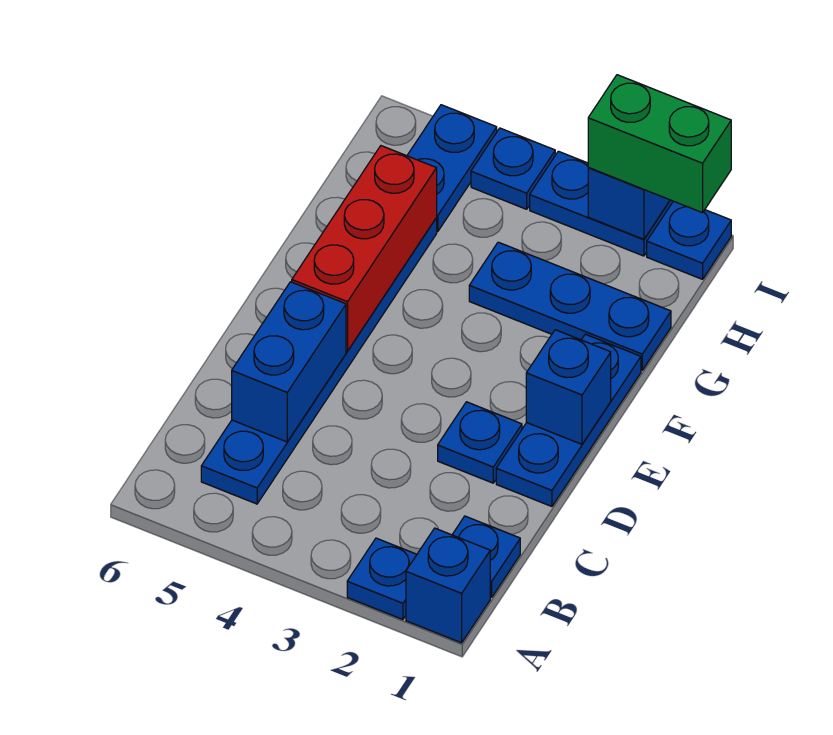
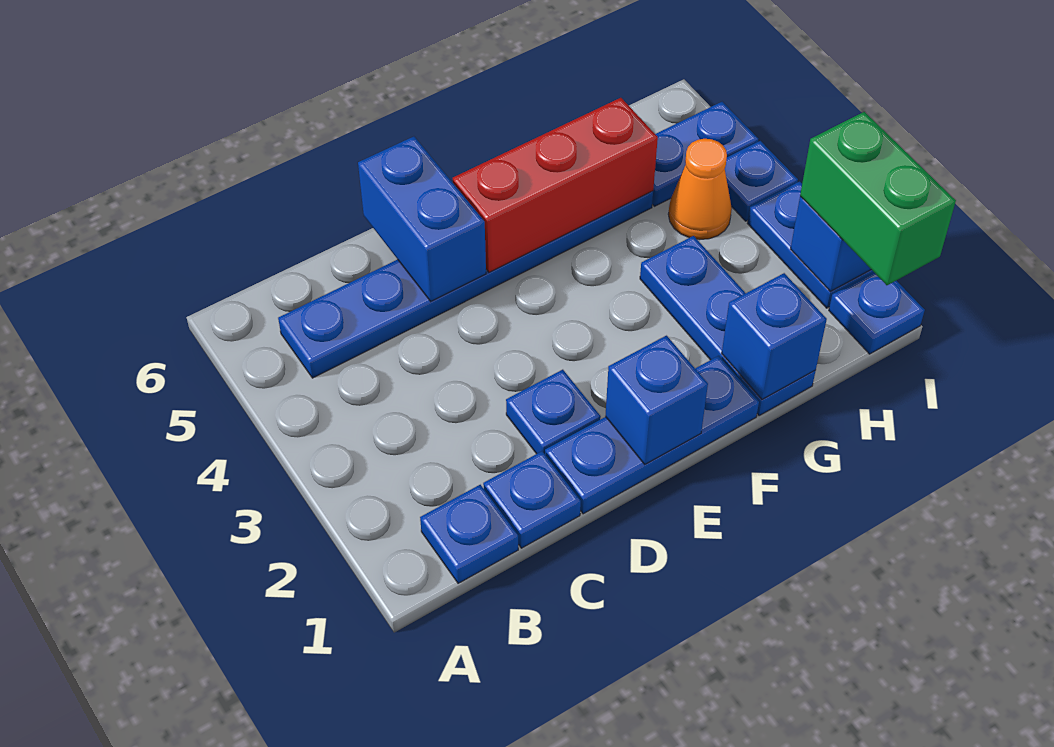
blue brick A1 level 1 -> blue brick G1 level 2
blue plate A2 level 1 -> blue plate C1 level 1
blue brick C5:D5 level 2 -> blue brick D5:D6 level 2
none -> orange cone H4 level 1

